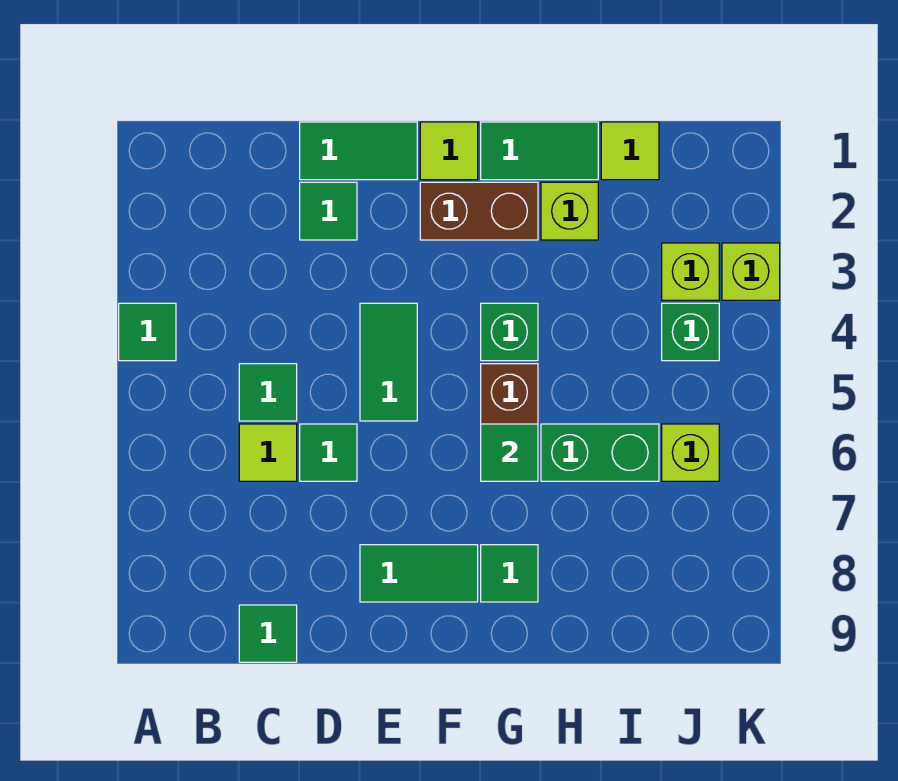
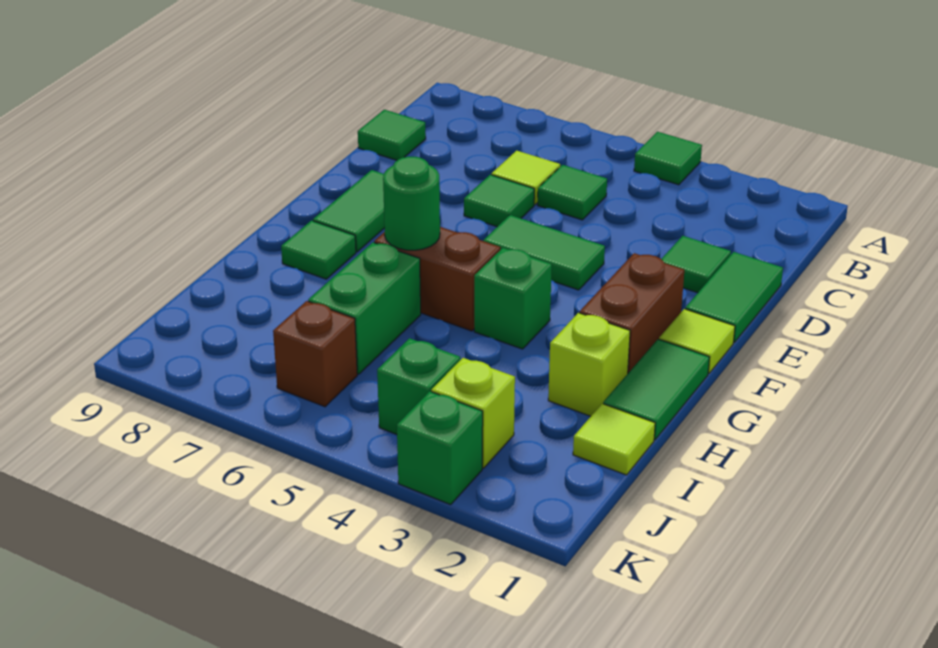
green tile G6 level 2 -> green round brick G6 level 2
lime brick J6 level 1 -> brown brick J6 level 1
lime brick K3 level 1 -> green brick K3 level 1

